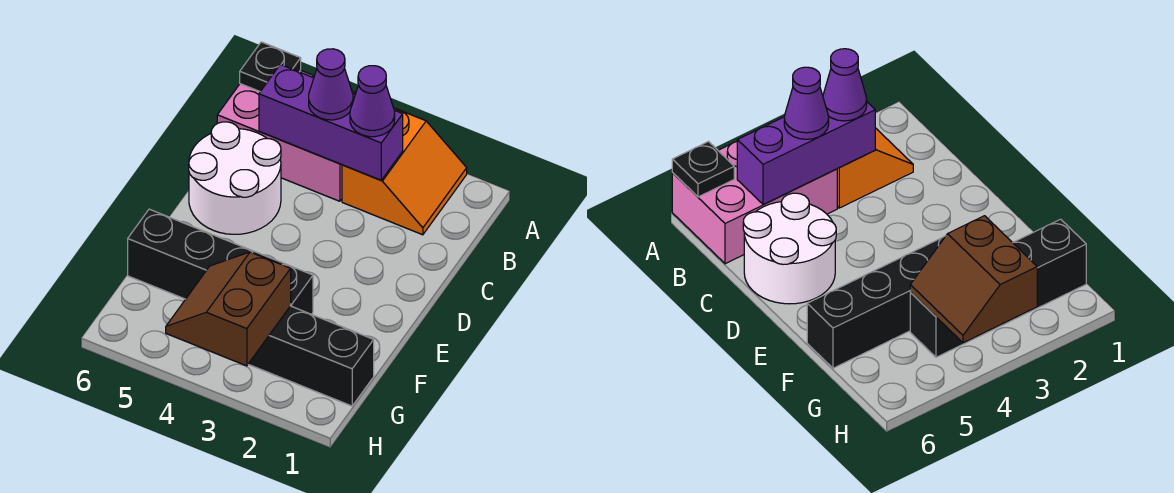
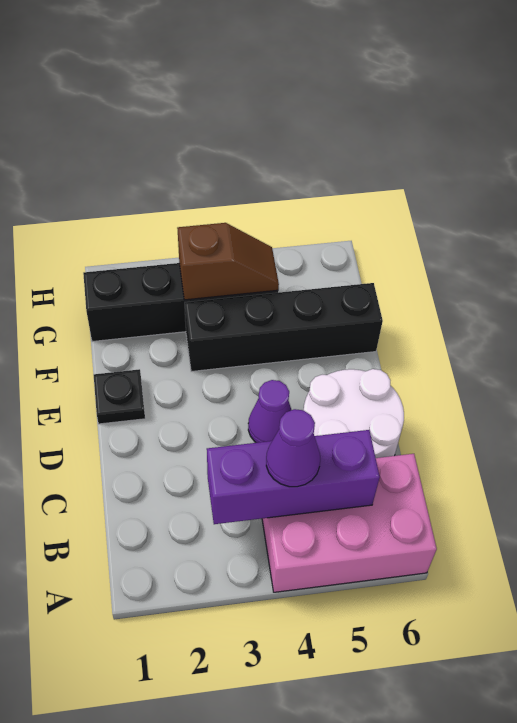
orange slope A2:B3 level 1 top 3 -> none
black plate A6 level 2 -> black plate E1 level 1
purple cone B3 level 3 -> purple cone D4 level 1
brown slope G3:H4 level 2 top 3 -> brown slope G3:G4 level 2 top 3

